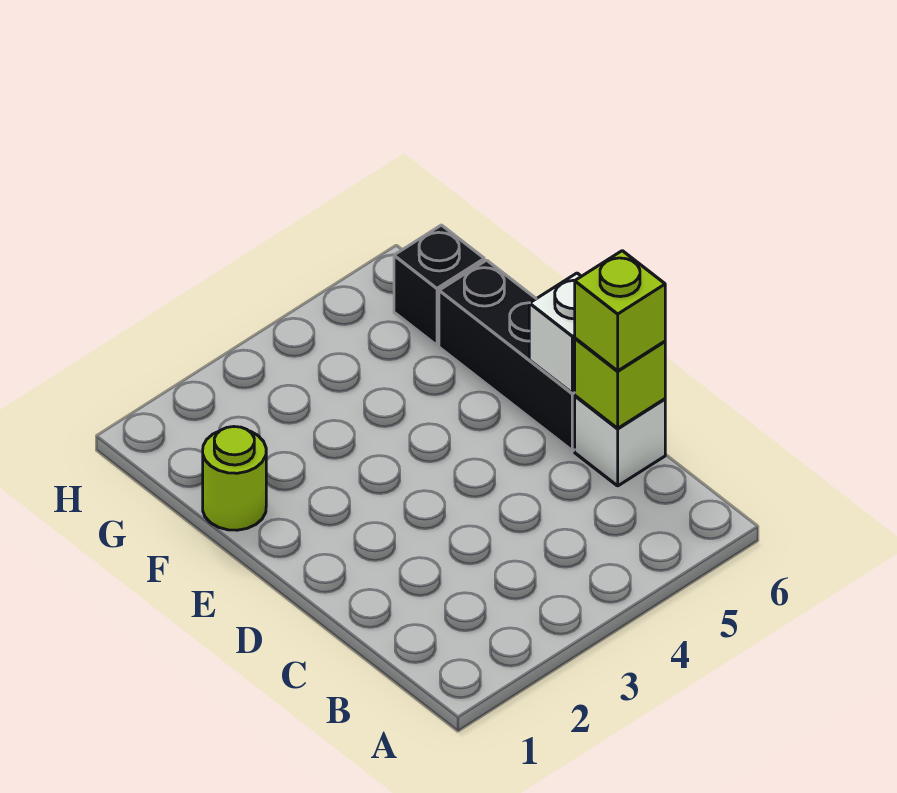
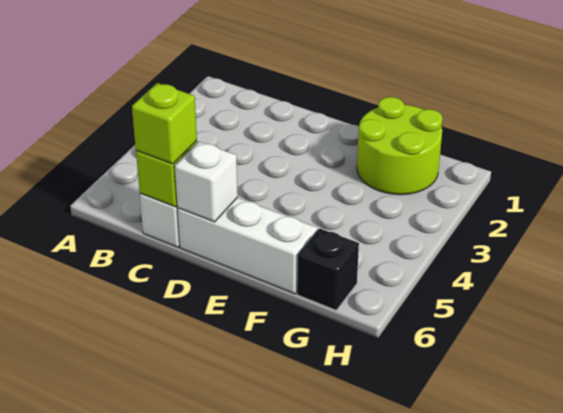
black brick D6:F6 level 1 -> white brick D6:F6 level 1
lime round brick F1 level 1 -> lime round brick F1:G2 level 1

